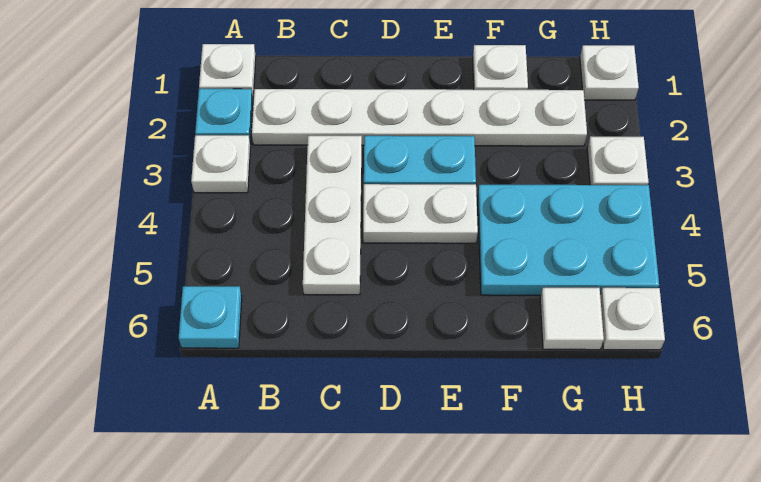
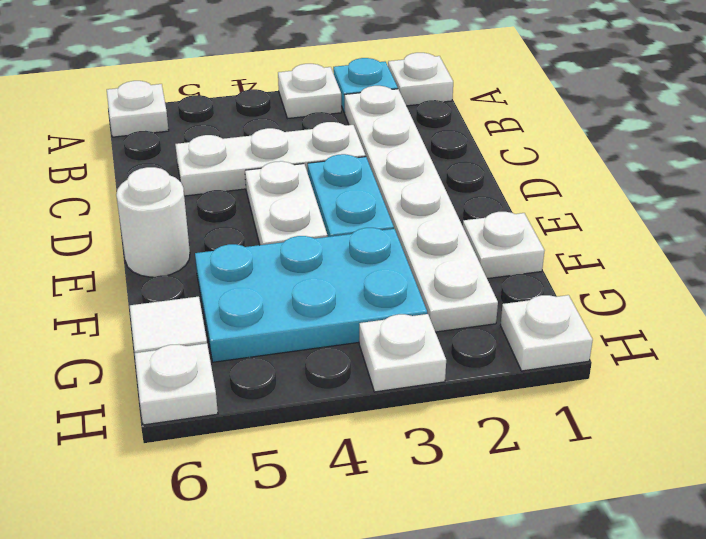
cyan plate A6 level 1 -> white plate A6 level 1
none -> white round brick E6 level 1
cyan plate F4:H5 level 1 -> cyan plate F3:G5 level 1

